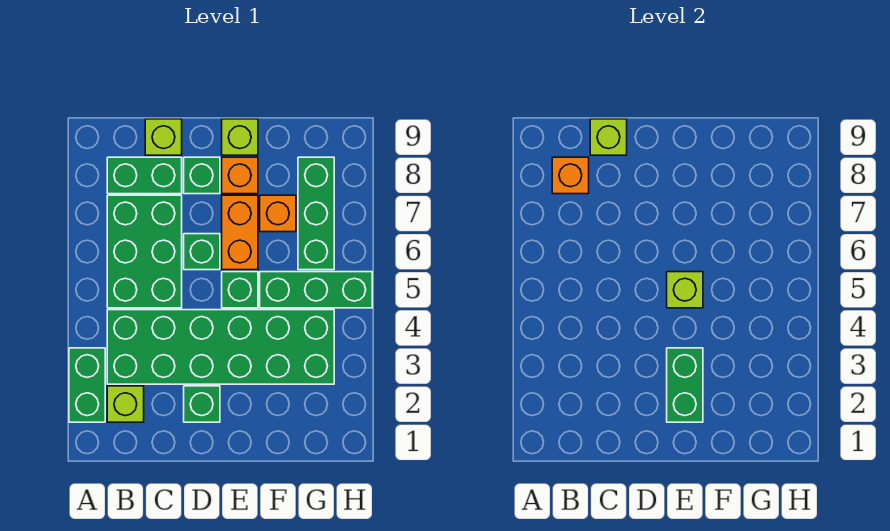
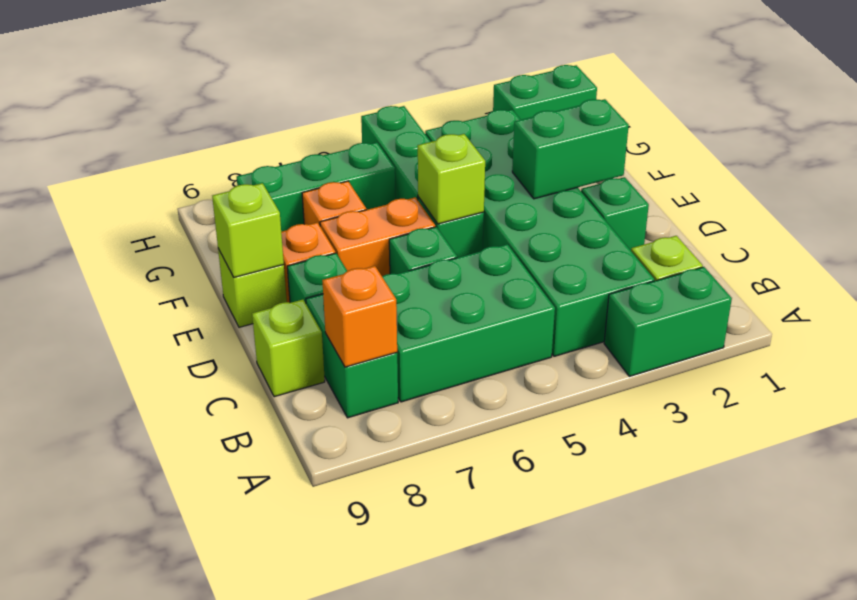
lime brick C9 level 2 -> lime brick E9 level 2
none -> green brick H1:H2 level 1

